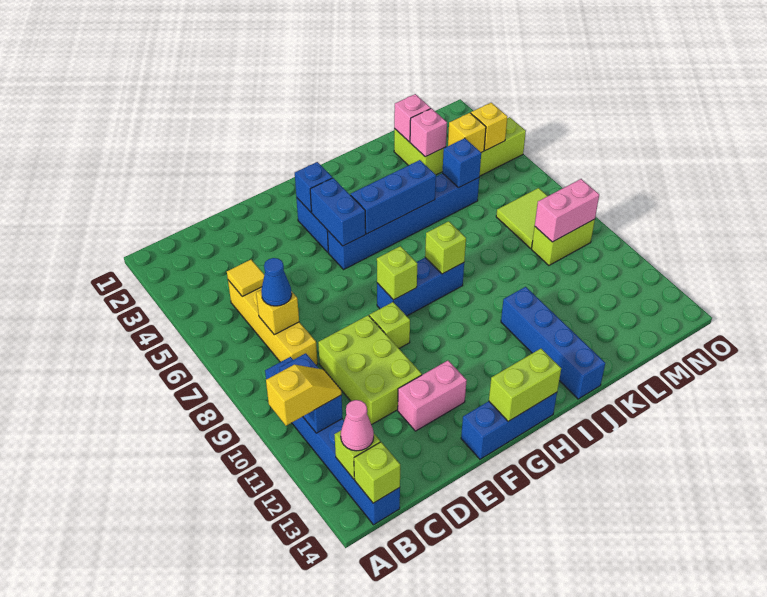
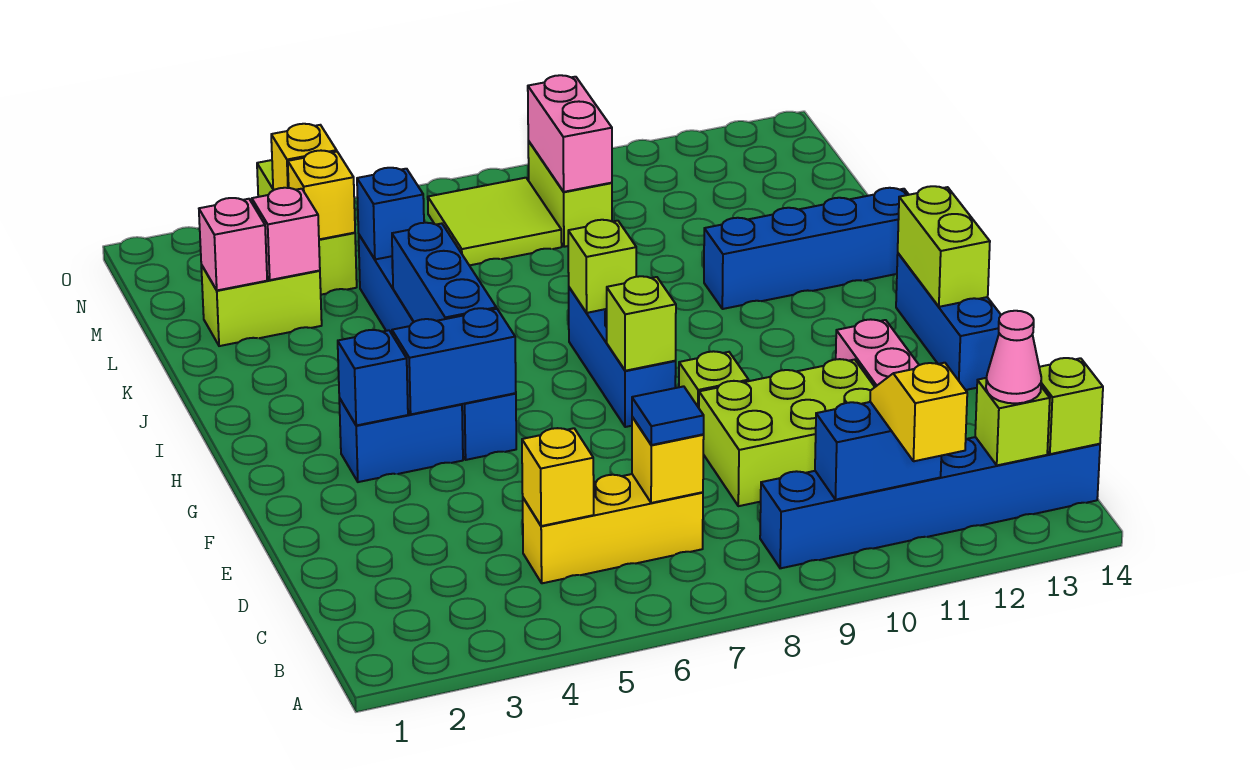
yellow brick C5:C8 level 1 -> yellow brick C5:C7 level 1
yellow tile C5 level 2 -> yellow brick C5 level 2
blue cone C7 level 3 -> blue tile C7 level 3

